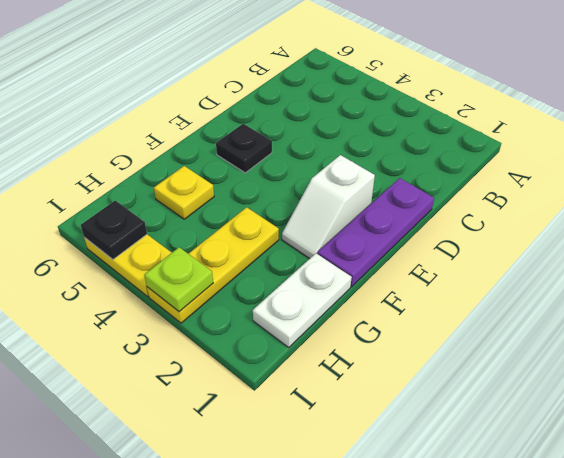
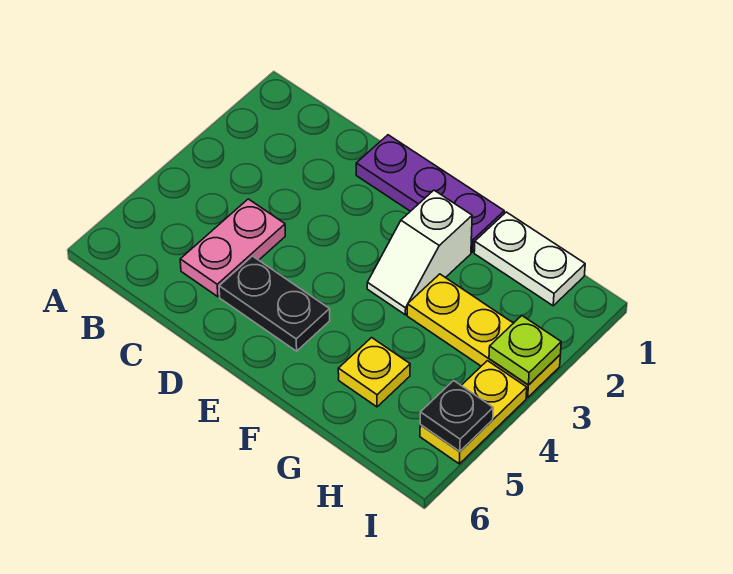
none -> pink plate C4:C5 level 1
white slope E2:F2 level 1 top E -> white slope F2:F3 level 1 top 2
black plate E5 level 1 -> black plate D5:E5 level 1

